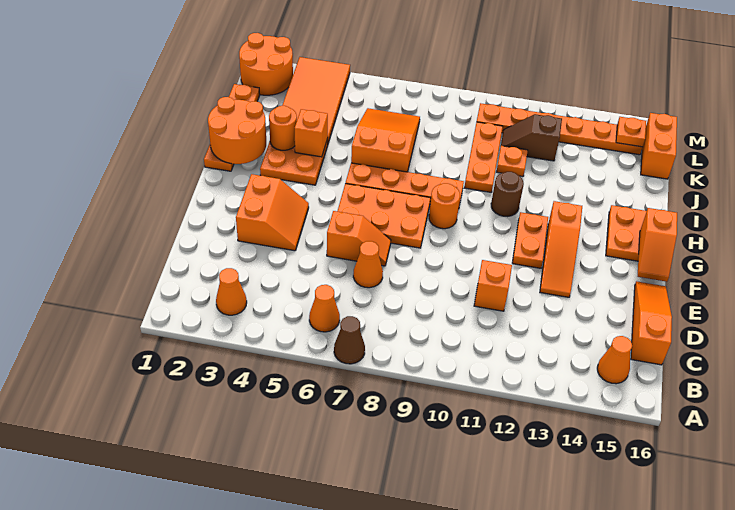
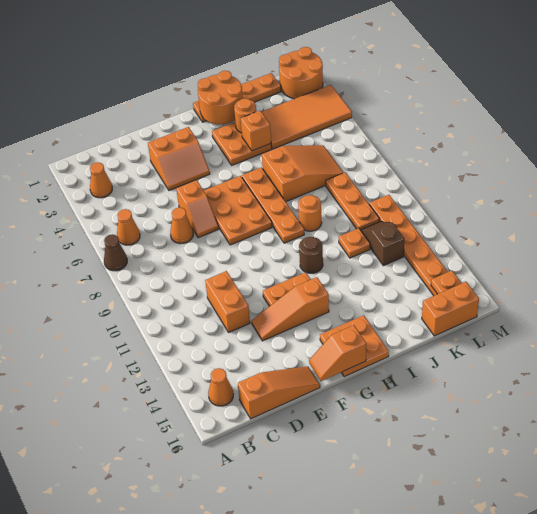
orange brick D11 level 1 -> orange brick D11:D12 level 1
orange round brick G9 level 1 -> orange round brick I9 level 1
orange plate I10:K10 level 1 -> orange plate K8:K10 level 1

